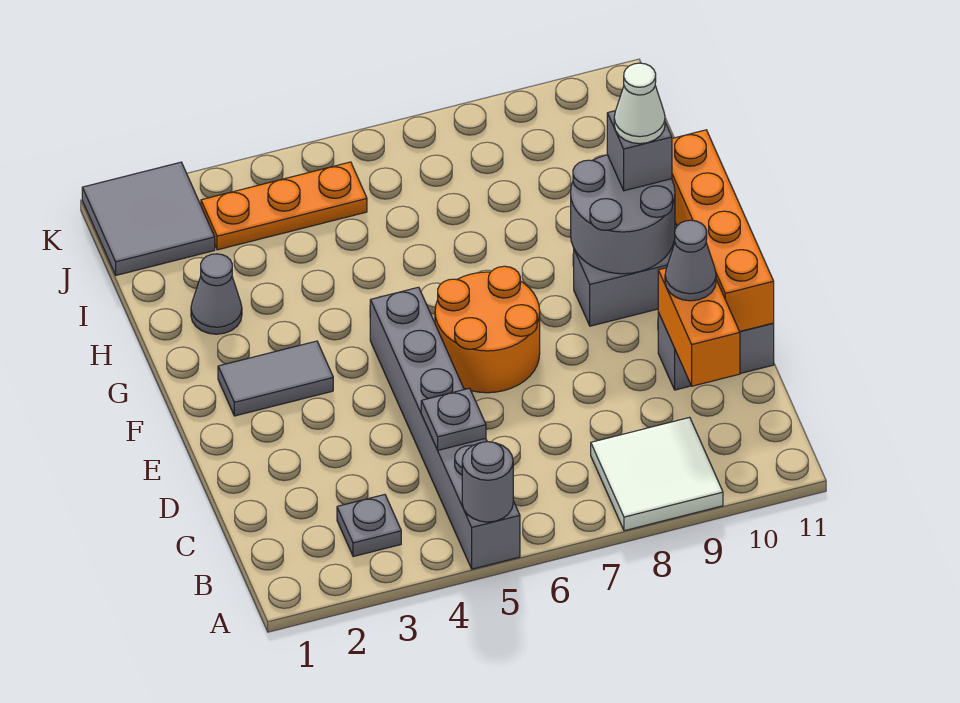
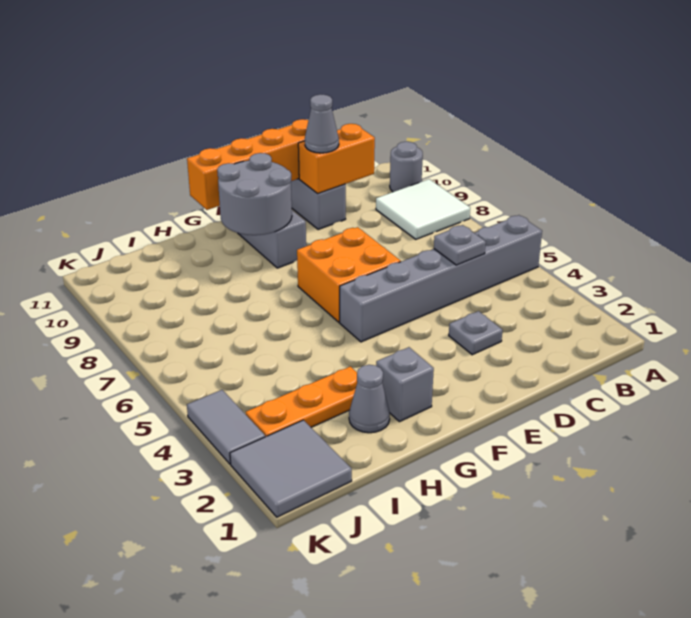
grey round brick A5 level 2 -> grey round brick A10 level 1
grey plate B3 level 1 -> grey plate D3 level 1
orange round brick E6:F7 level 1 -> orange brick E6:F7 level 1
grey tile F2:F3 level 1 -> grey tile K3:K4 level 1
grey brick G10 level 3 -> grey brick G2 level 1
white cone G10 level 4 -> none
orange plate J3:J5 level 1 -> orange plate H3:J3 level 1

